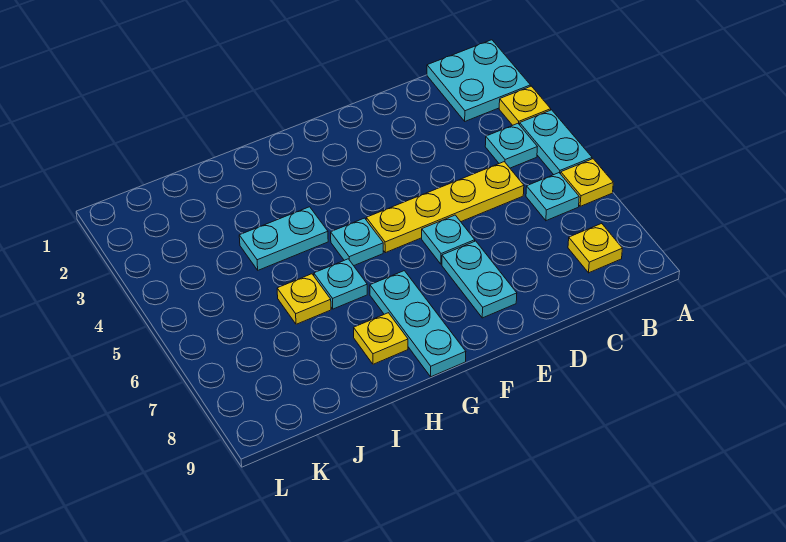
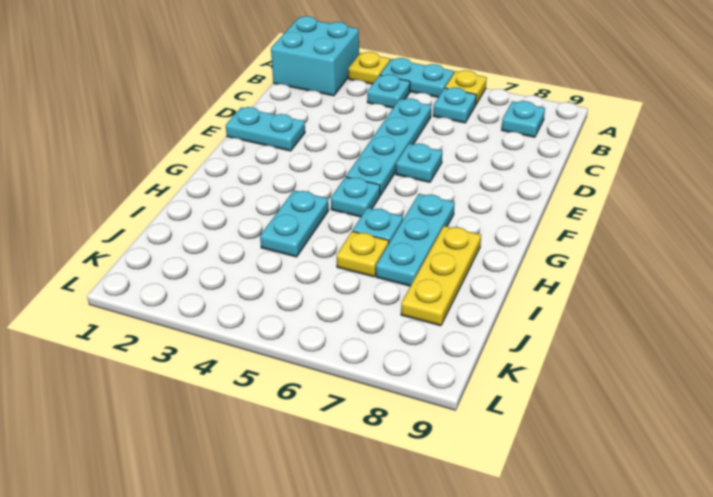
cyan plate A1:B2 level 1 -> cyan brick A1:B2 level 1
yellow plate B8 level 1 -> cyan plate B8 level 1
yellow plate C5:F5 level 1 -> cyan plate C5:F5 level 1
cyan plate E7:E8 level 1 -> cyan plate E1:E2 level 1
cyan plate G7:G9 level 1 -> cyan plate G7:I7 level 1
yellow plate H8 level 1 -> yellow plate H8:J8 level 1

